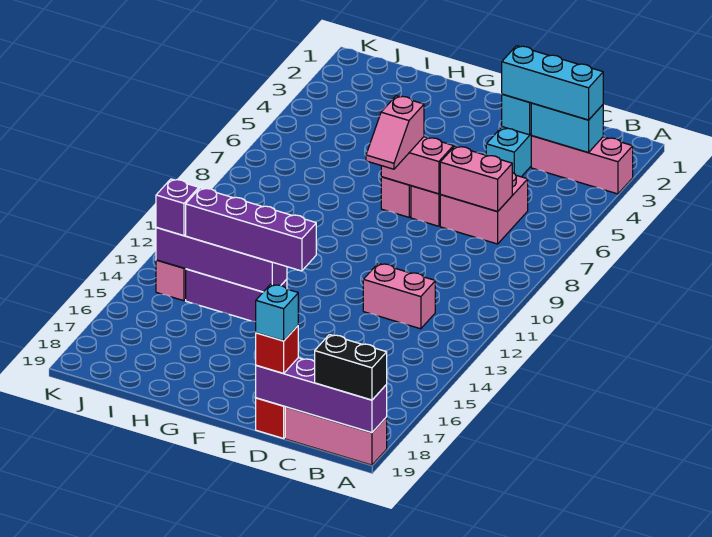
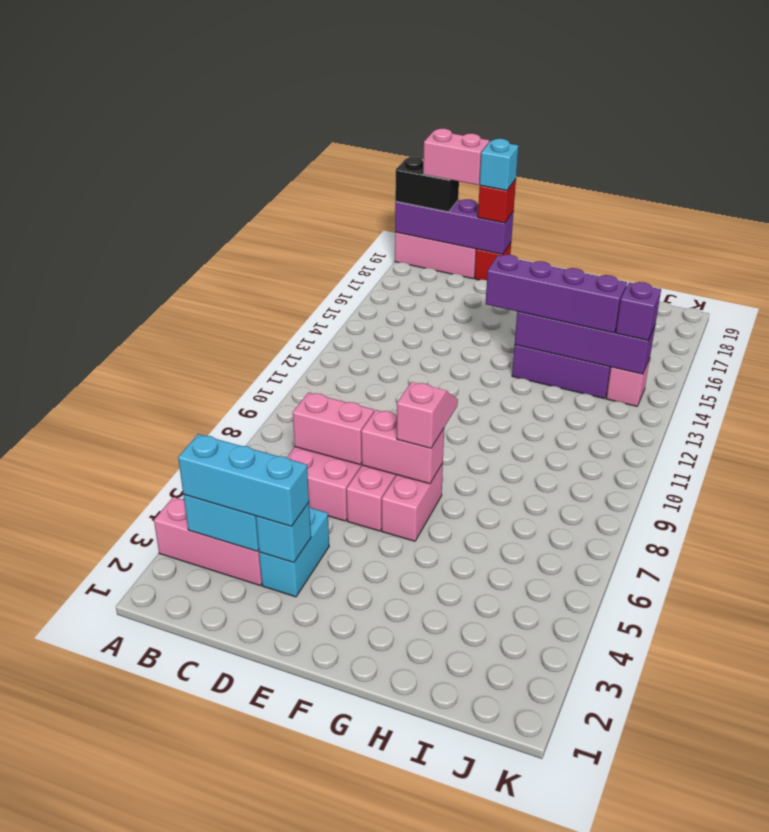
pink brick C12:D12 level 1 -> pink brick B19:C19 level 4

